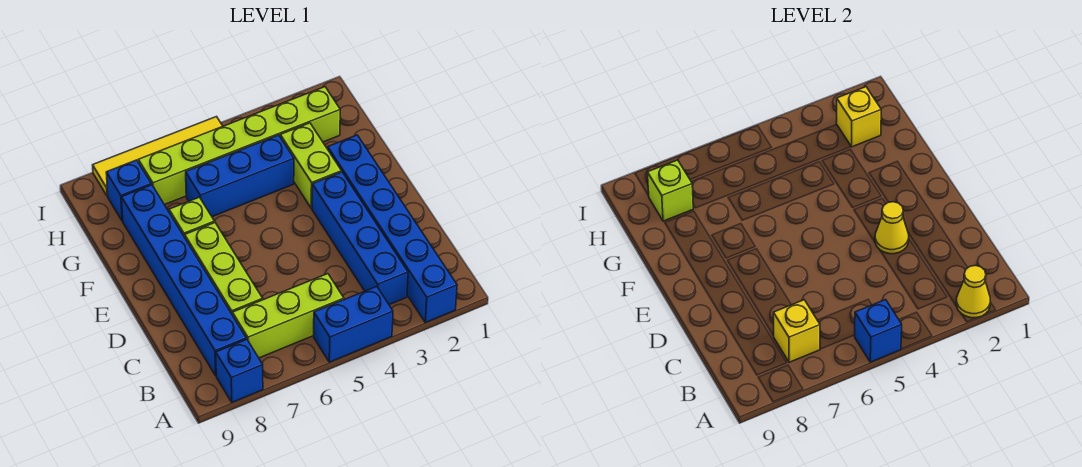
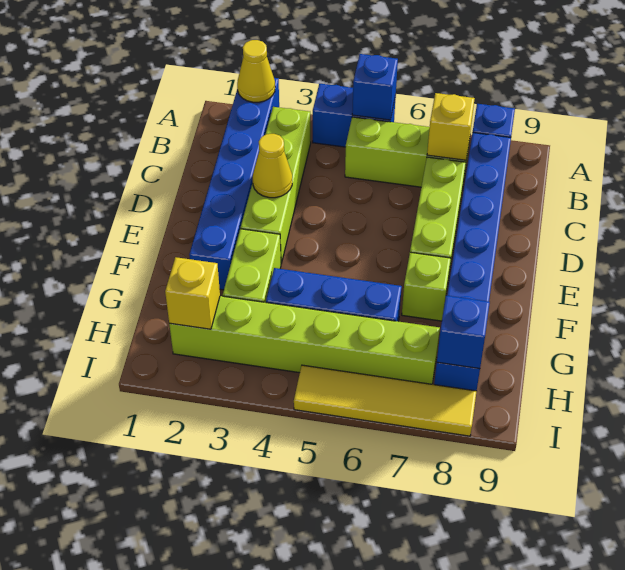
blue brick B3:E3 level 1 -> lime brick B3:E3 level 1
lime brick H8 level 2 -> blue brick H8 level 2

